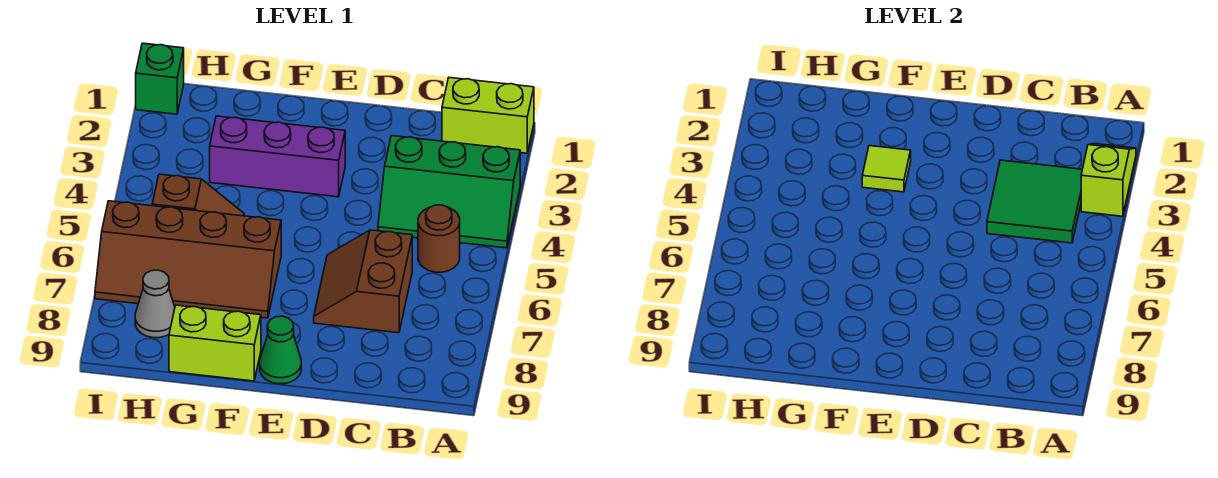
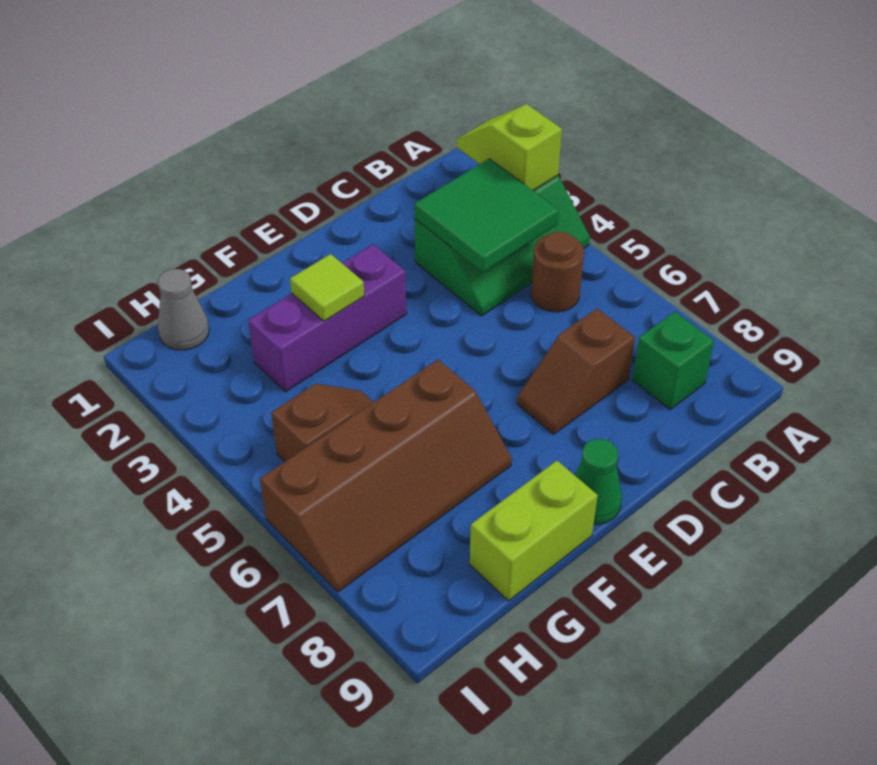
lime brick A1:B1 level 1 -> none
brown slope C6:D7 level 1 top C -> brown slope C7:D7 level 1 top C
grey cone H8 level 1 -> grey cone H1 level 1
green brick I1 level 1 -> green brick B8 level 1

